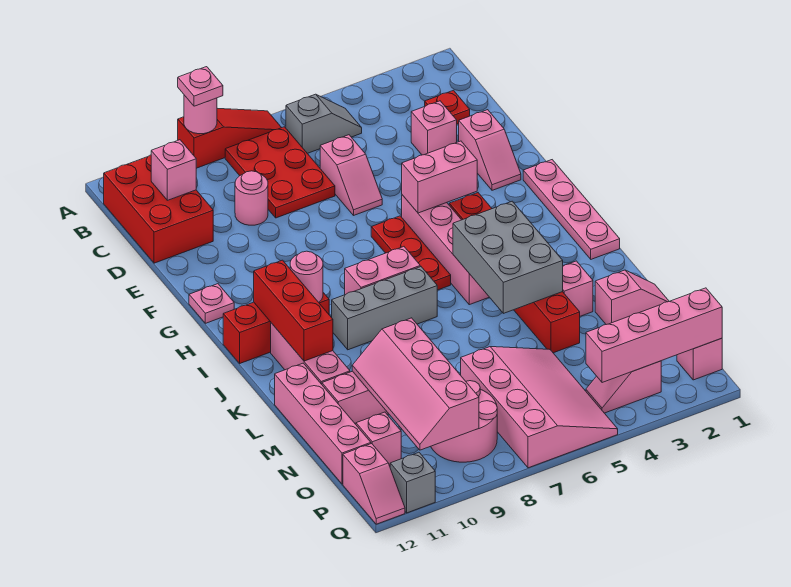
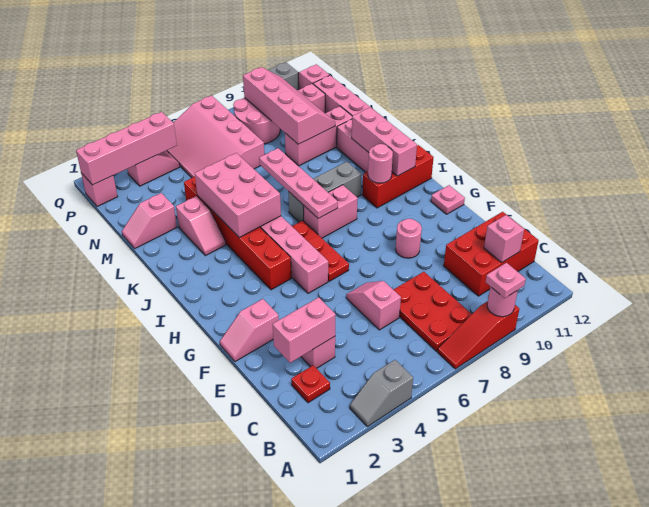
grey slope B5:B6 level 1 top 6 -> grey slope A3:A4 level 1 top 4
red brick B11:D12 level 1 -> red brick C10:D12 level 1
pink round brick D9 level 1 -> pink round brick F9 level 1
pink slope E2:F2 level 1 top E -> pink slope F1:F2 level 1 top 2
pink plate G1:J1 level 1 -> pink plate I7:L7 level 2
pink brick G4:G5 level 2 -> pink brick D2:D3 level 2
red brick I11:K11 level 2 -> pink brick I11:K11 level 2
grey brick J4:L5 level 2 -> pink brick J4:L5 level 2

